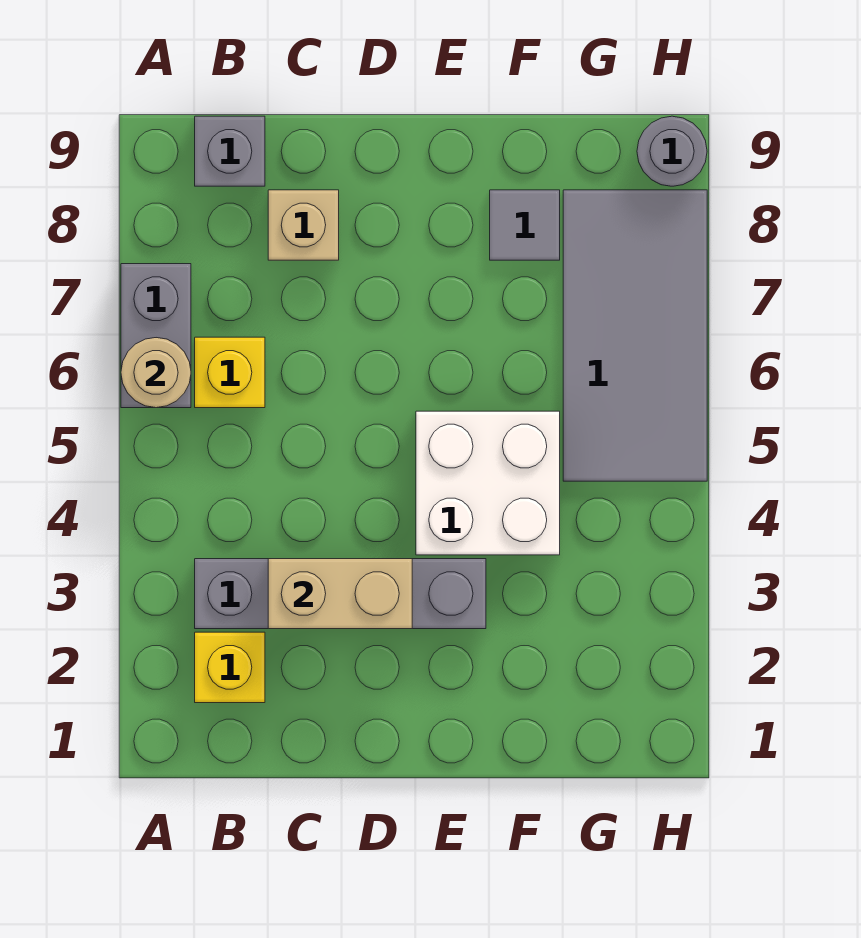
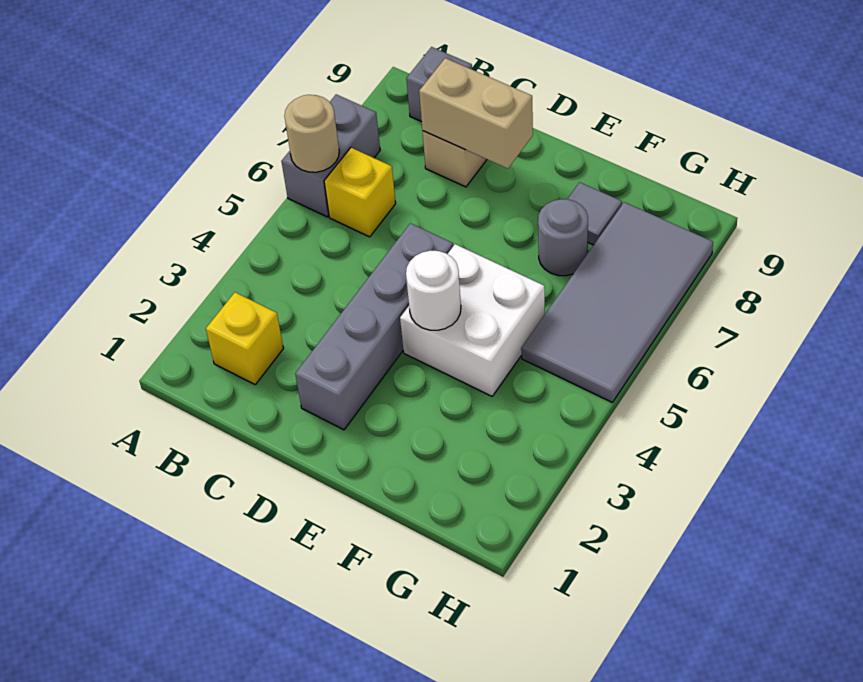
grey brick B3:E3 level 1 -> grey brick D2:D5 level 1
tan brick C3:D3 level 2 -> tan brick C8:D8 level 2
none -> white round brick E4 level 2
grey round brick H9 level 1 -> grey round brick F7 level 1

